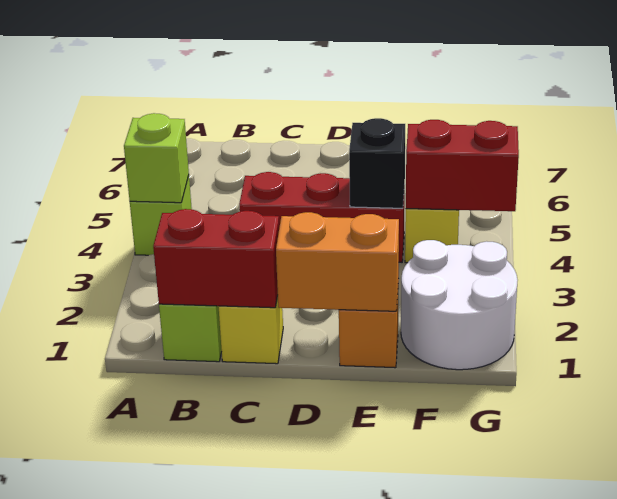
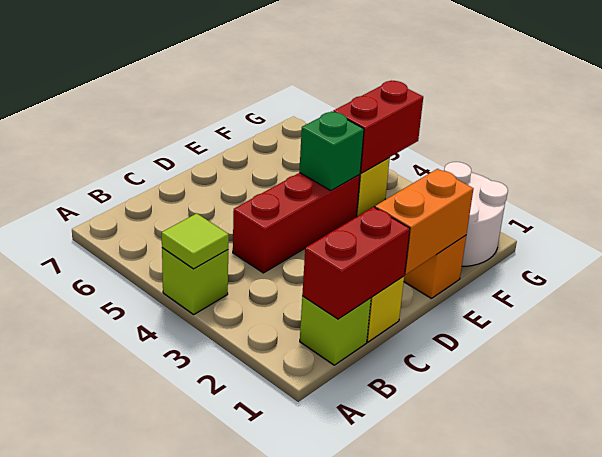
lime brick A4 level 2 -> lime tile A4 level 2
black brick E4 level 2 -> green brick E4 level 2

